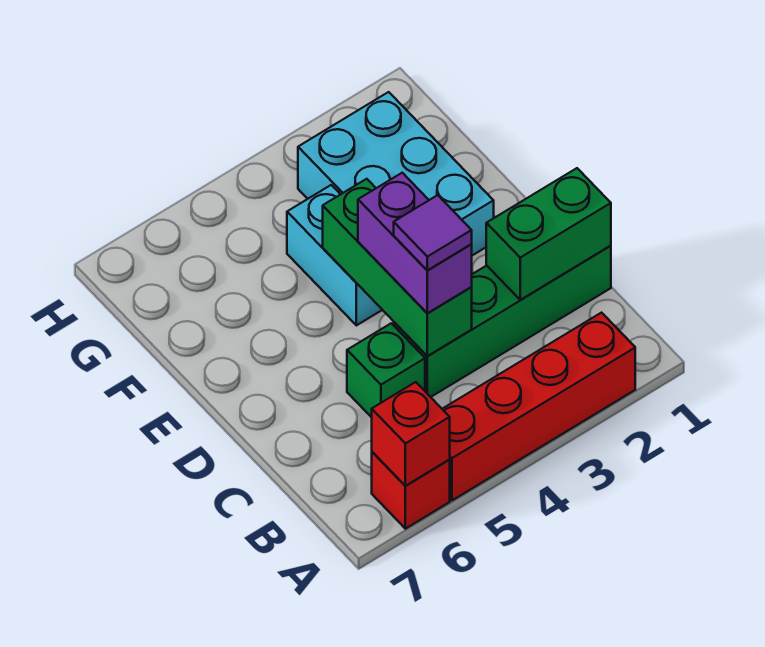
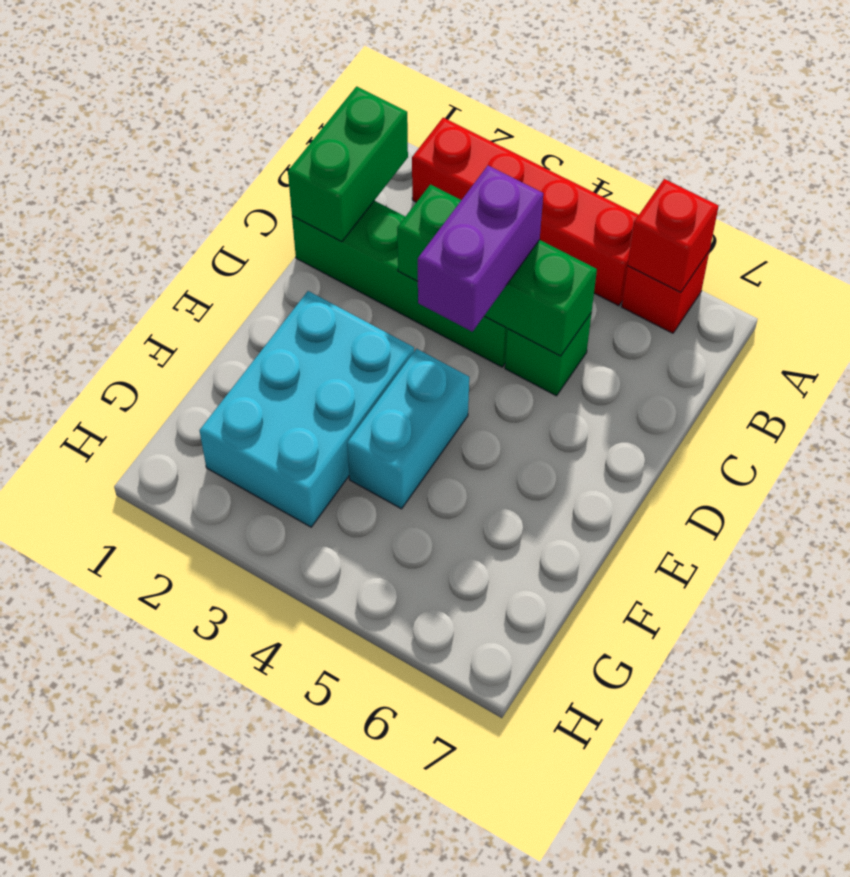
green brick C1:C2 level 2 -> green brick B1:C1 level 2
green brick C4:E4 level 2 -> green brick C3:C5 level 2
purple tile C4 level 4 -> none

